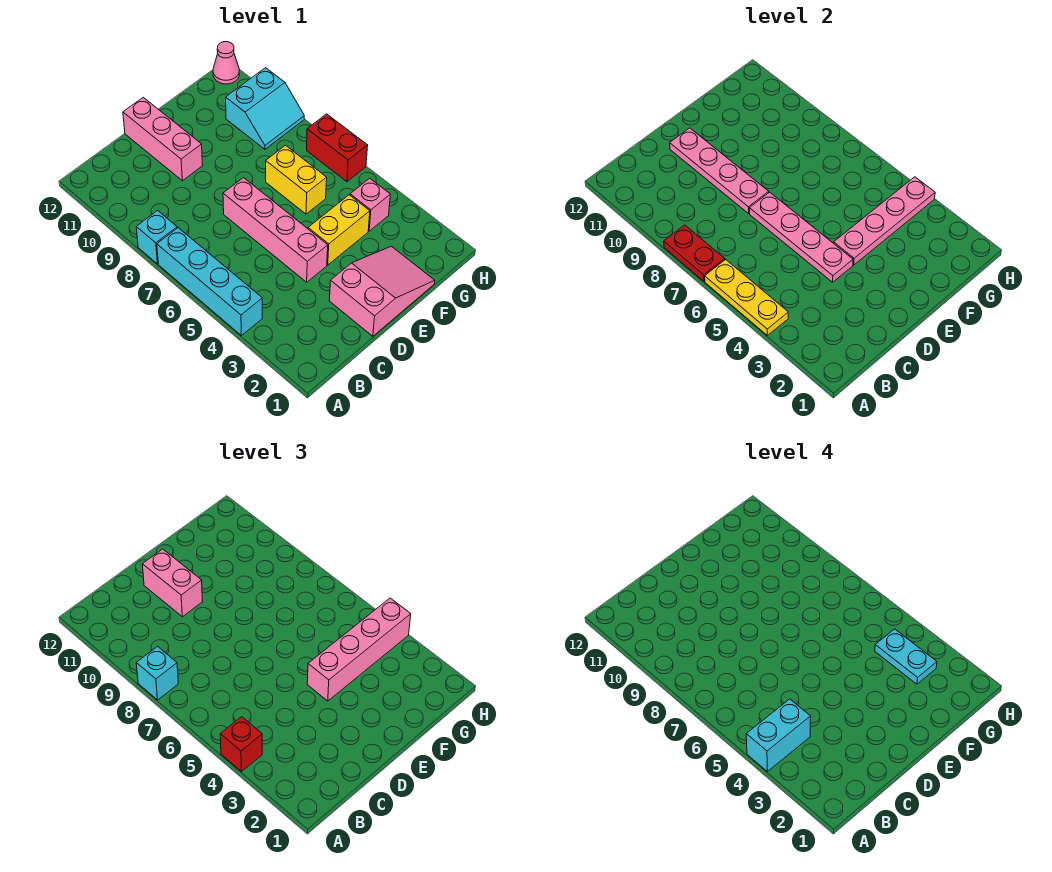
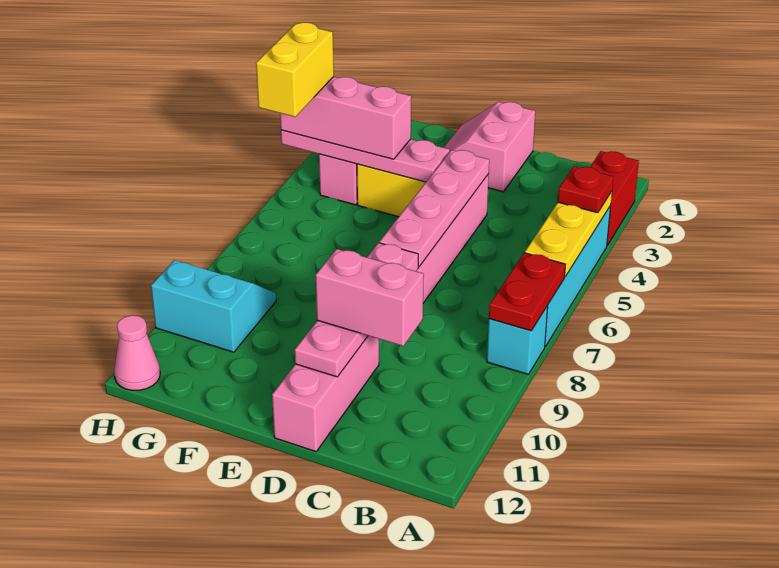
red brick A4 level 3 -> red plate A4 level 3
cyan brick A4:B4 level 4 -> none
cyan brick A8 level 3 -> none
pink slope D1:F2 level 1 top D -> pink slope D1:E2 level 1 top D
pink brick D10:D11 level 3 -> pink brick C10:D10 level 3
pink brick E4:H4 level 3 -> pink brick F4:H4 level 3
yellow brick F6:F7 level 1 -> yellow brick H4:H5 level 4
cyan plate G3:G4 level 4 -> none
red brick H6:H7 level 1 -> red brick A2:A3 level 1

